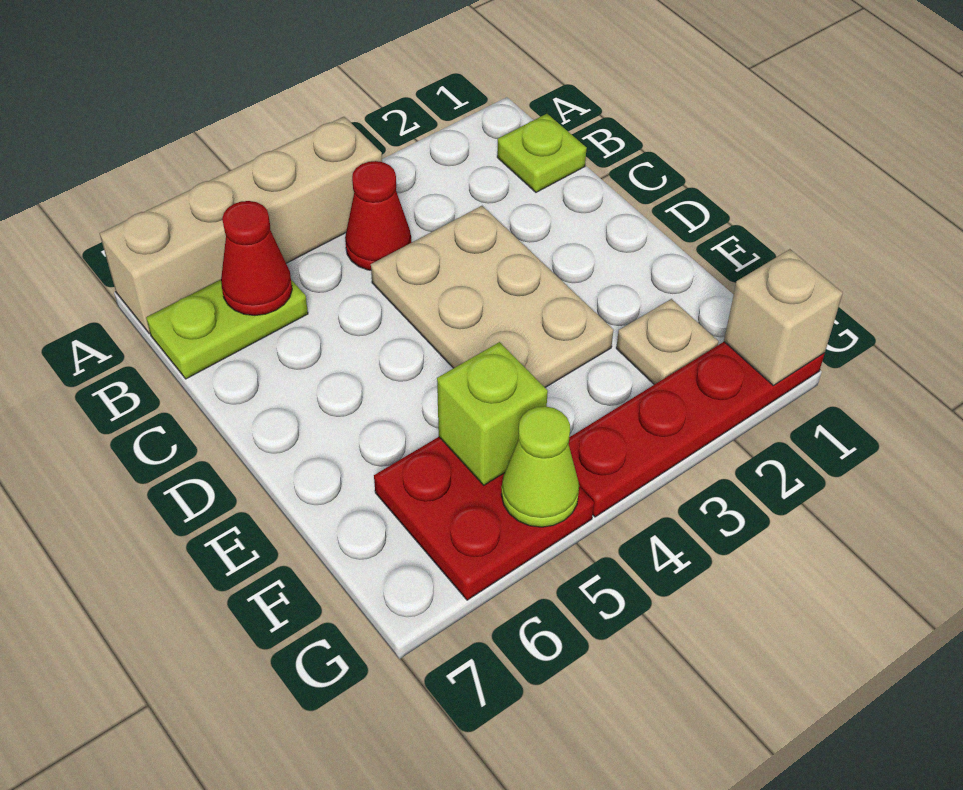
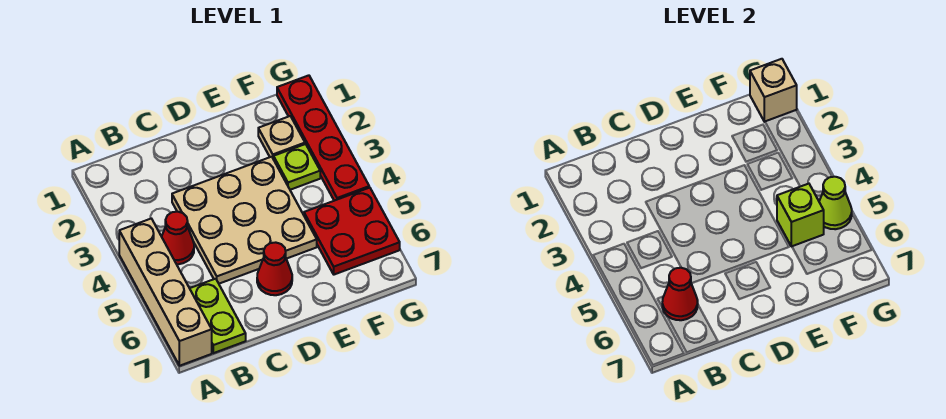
lime plate B1 level 1 -> lime plate F3 level 1
tan plate C3:E4 level 1 -> tan plate C3:E5 level 1
none -> red cone D6 level 1

